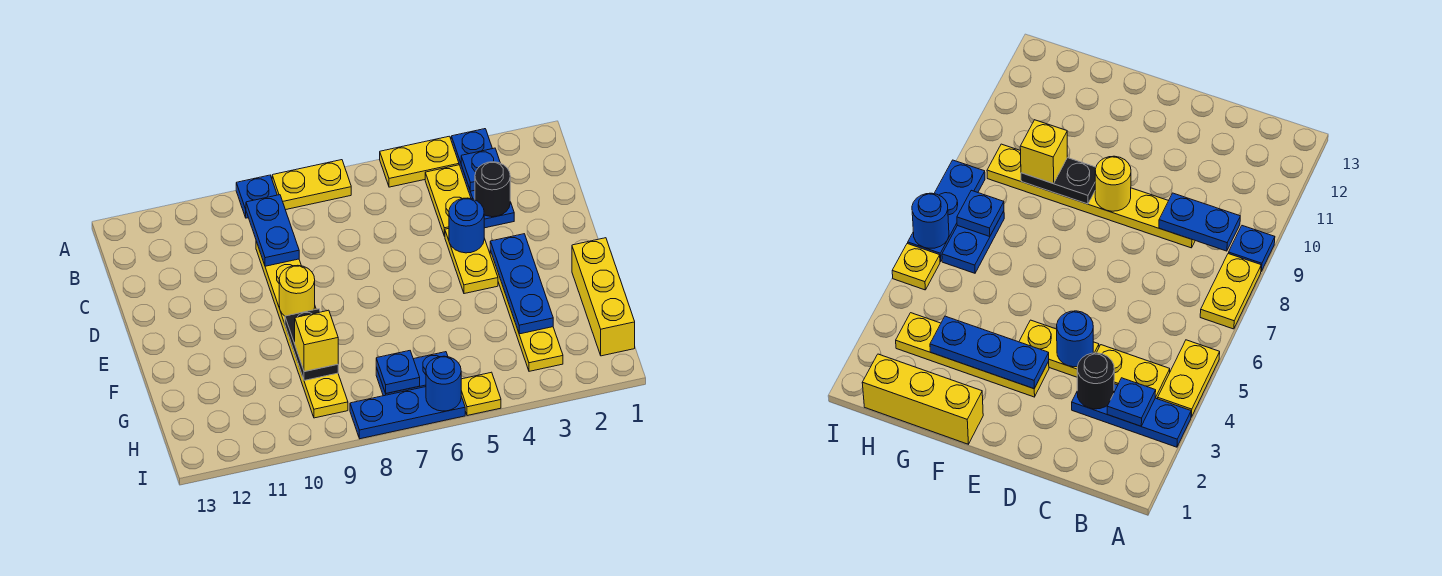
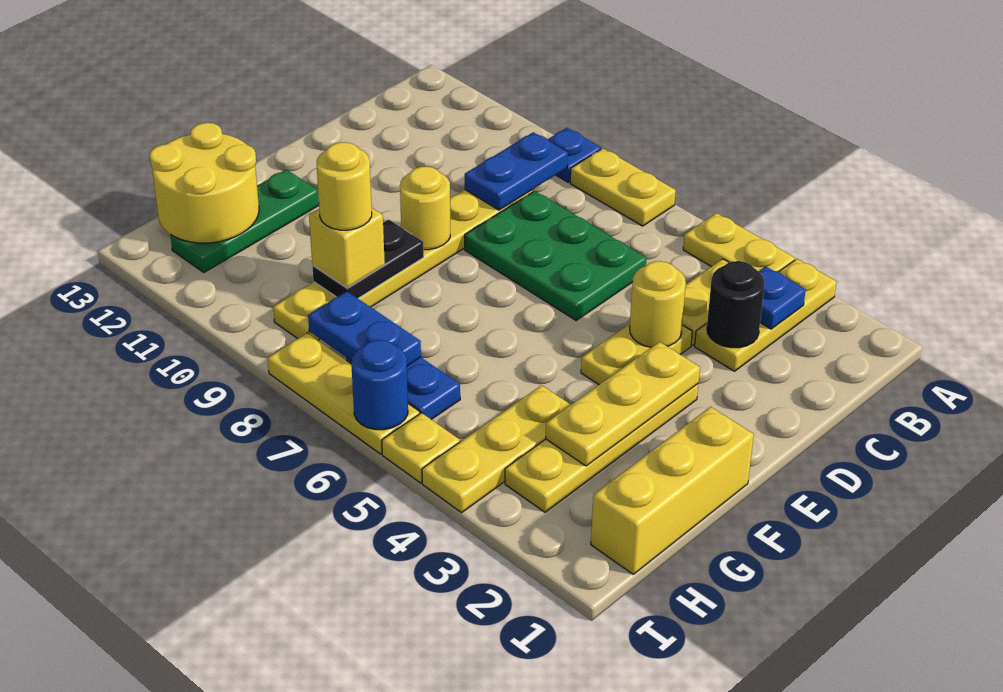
blue plate A3:C3 level 1 -> yellow plate A3:C3 level 1
none -> green plate C6:D8 level 1
blue round brick D4 level 2 -> yellow round brick D4 level 2
blue plate E3:G3 level 2 -> yellow plate E3:G3 level 2
none -> green plate F12:H12 level 1
none -> yellow plate G4:I4 level 1
none -> yellow round brick G9 level 4
none -> yellow round brick G12:H13 level 2
blue plate H7 level 2 -> blue plate H7:H8 level 2
blue plate I6:I8 level 1 -> yellow plate I6:I8 level 1

